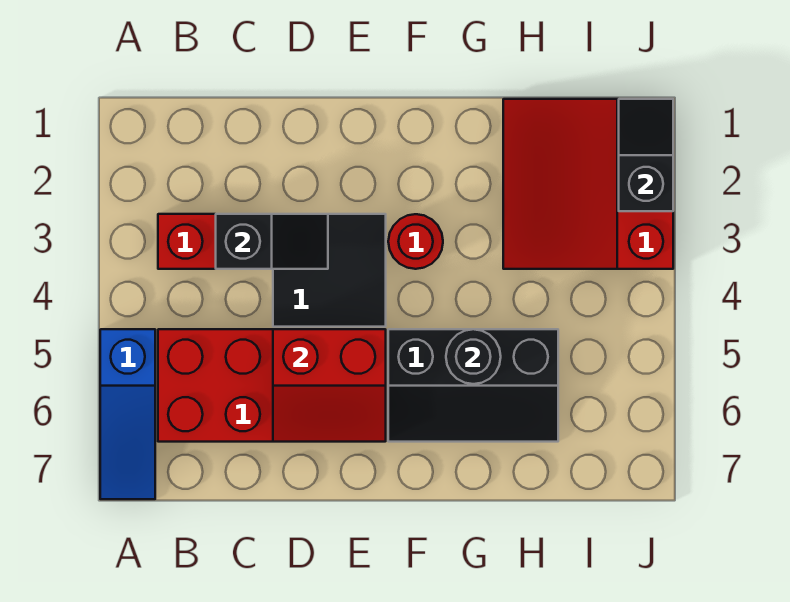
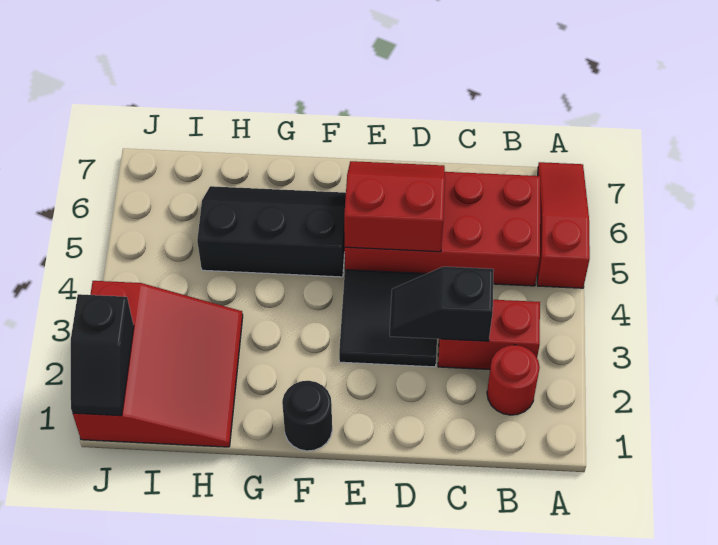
blue slope A5:A7 level 1 top 5 -> red slope A5:A7 level 1 top 5
red round brick F3 level 1 -> red round brick B2 level 1
black round brick G5 level 2 -> black round brick F1 level 1

